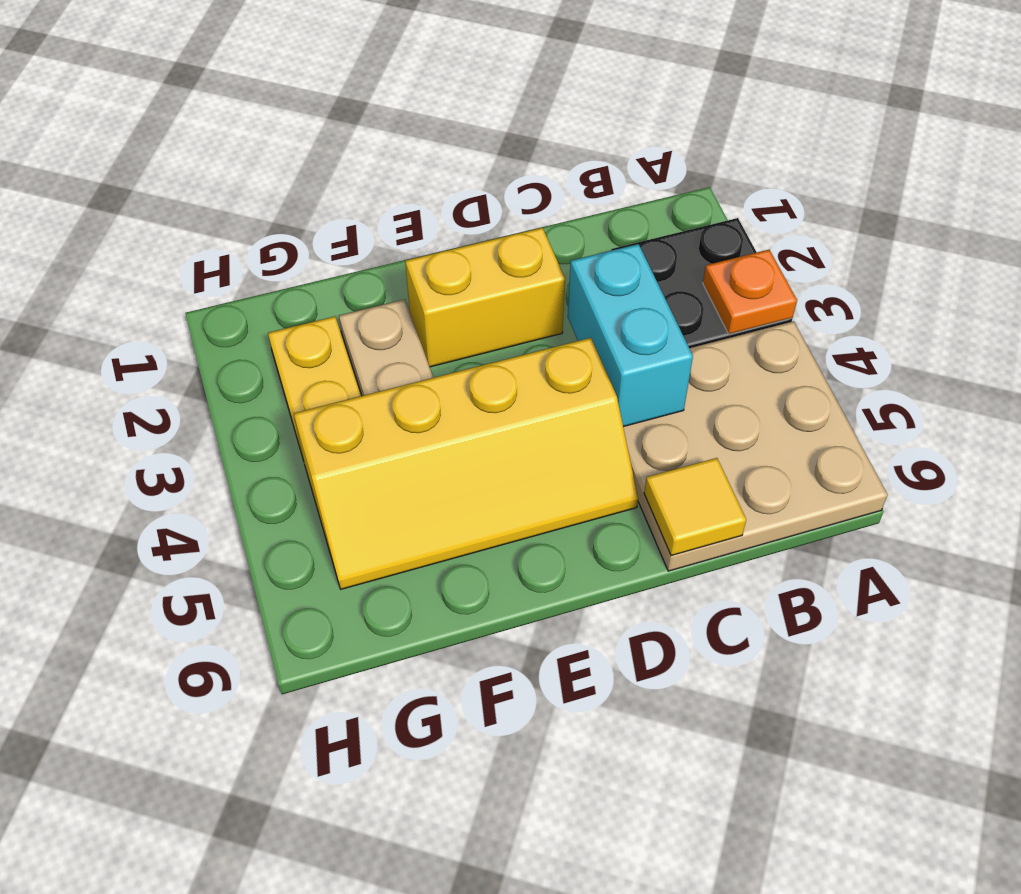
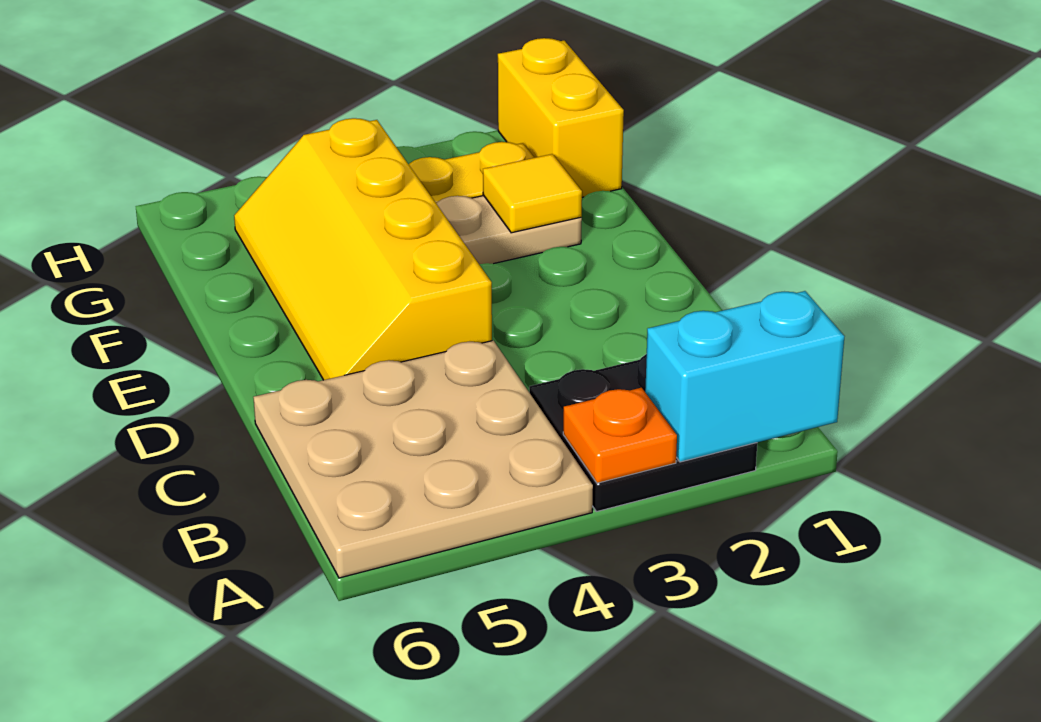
cyan brick C3:C4 level 2 -> cyan brick A1:A2 level 2
yellow tile C6 level 2 -> yellow tile F2 level 2
yellow brick D2:E2 level 1 -> yellow brick G1:H1 level 1

